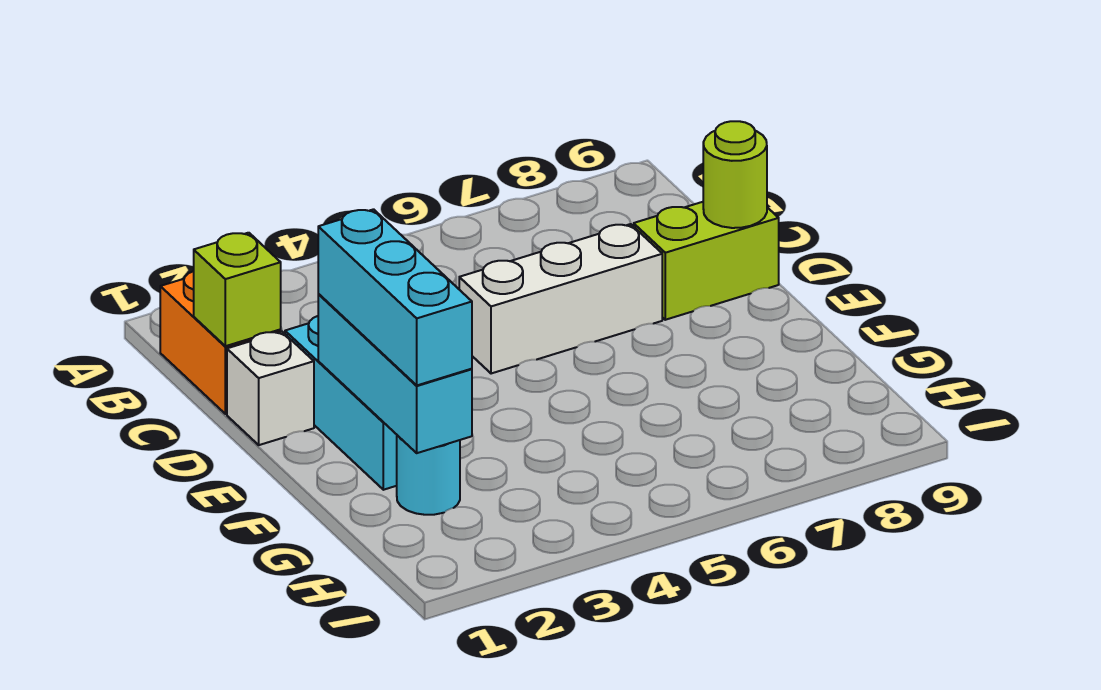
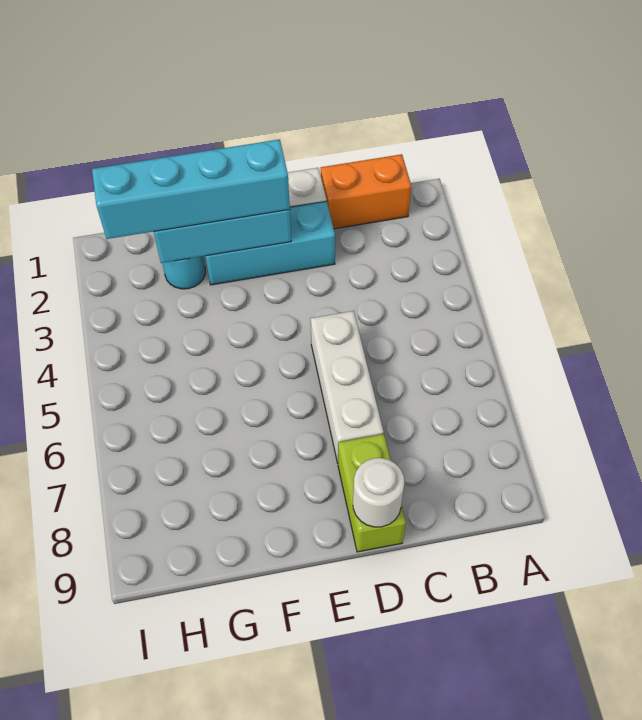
lime brick C1 level 2 -> none
lime round brick D9 level 2 -> white round brick D9 level 2
cyan brick E2:G2 level 3 -> cyan brick E2:H2 level 3

